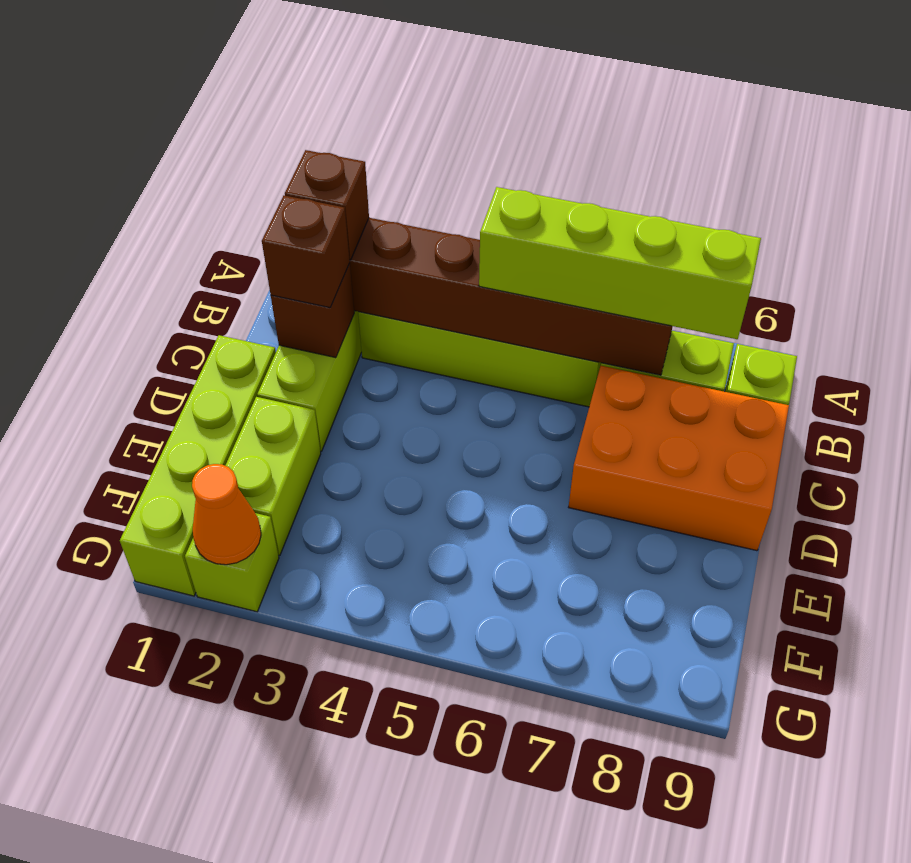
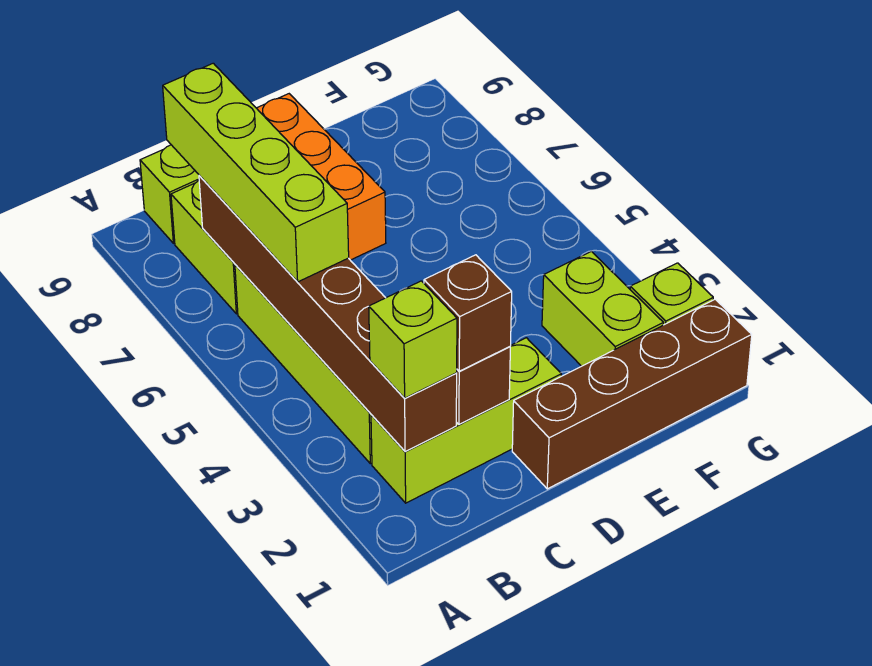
brown brick B2 level 3 -> lime brick B2 level 3
lime brick D1:G1 level 1 -> brown brick D1:G1 level 1
lime brick E2:F2 level 1 -> lime brick F2:F3 level 1
orange cone G2 level 2 -> none

